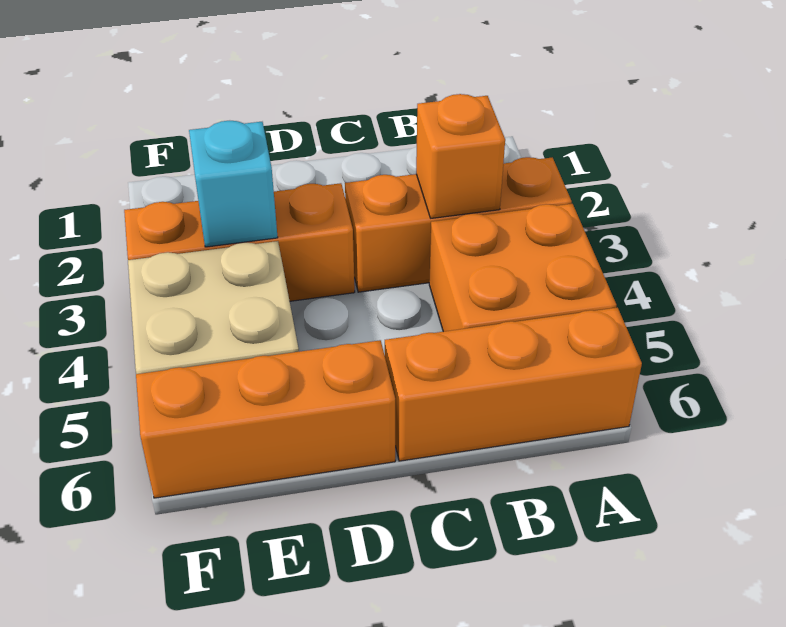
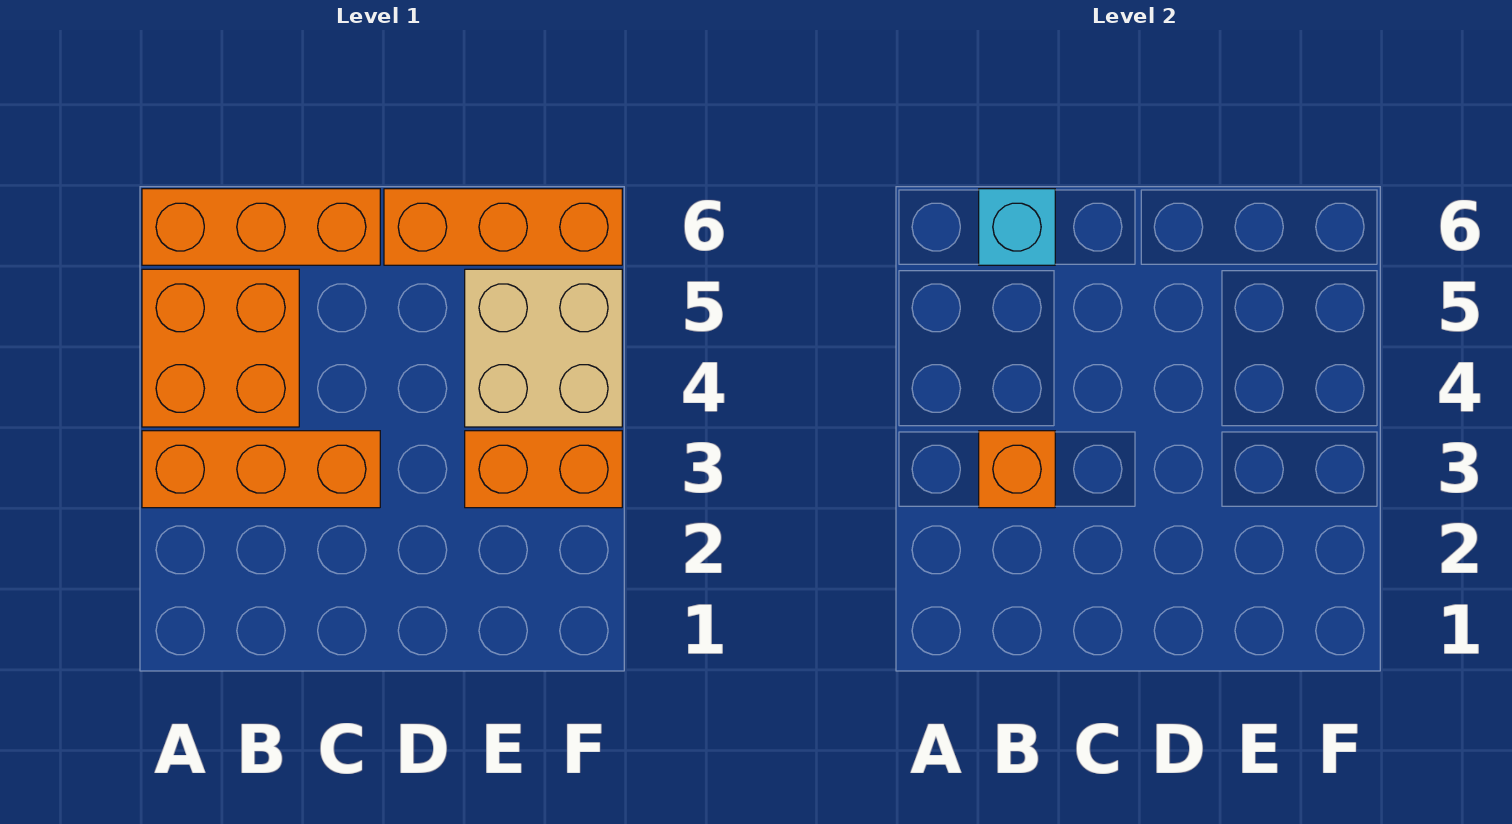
orange brick D3:F3 level 1 -> orange brick E3:F3 level 1
cyan brick E3 level 2 -> cyan brick B6 level 2

